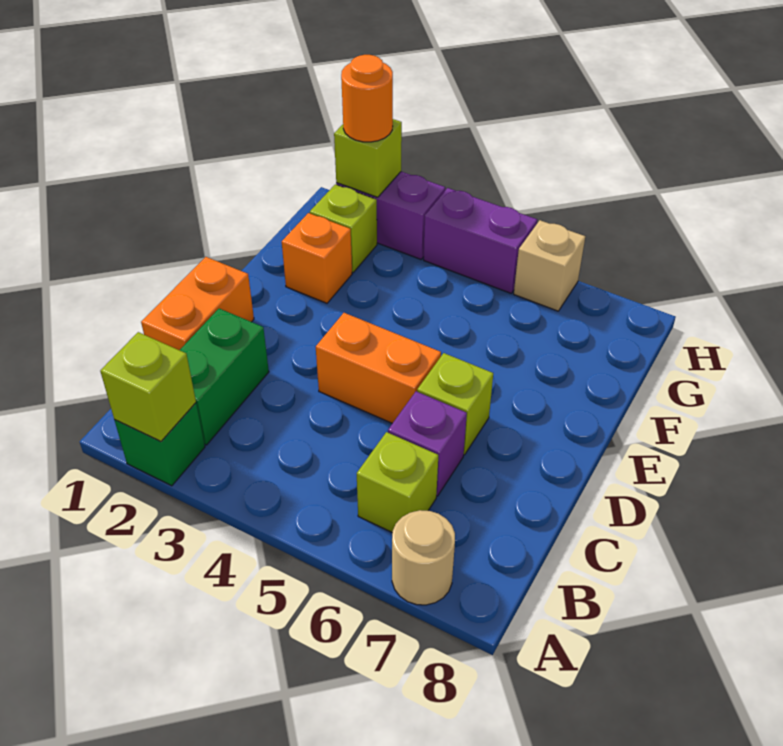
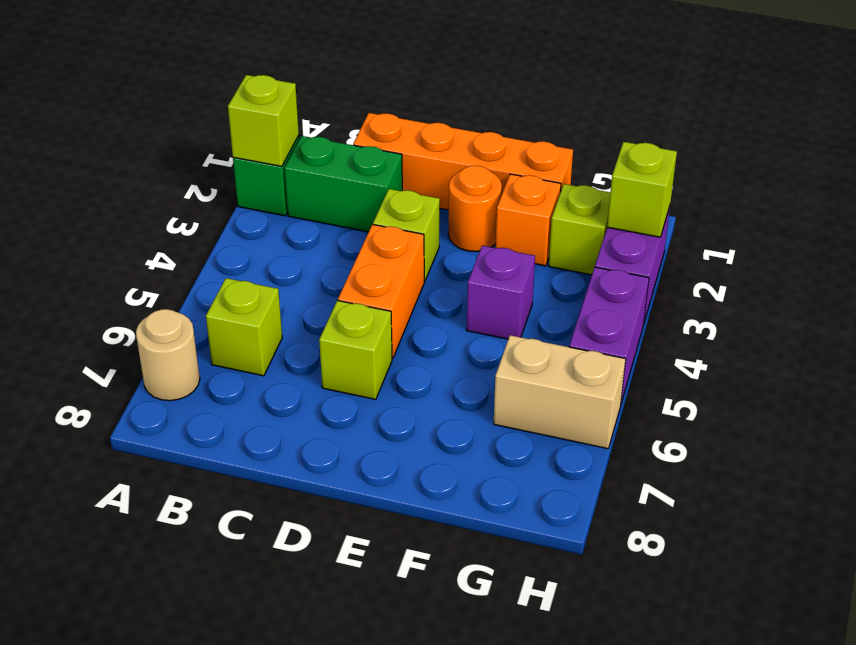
orange brick C1:D1 level 1 -> orange brick C1:F1 level 1
purple brick C6 level 1 -> purple brick F4 level 1
none -> lime brick D3 level 1
orange round brick H2 level 3 -> orange round brick E2 level 1
tan brick H6 level 1 -> tan brick G6:H6 level 1

